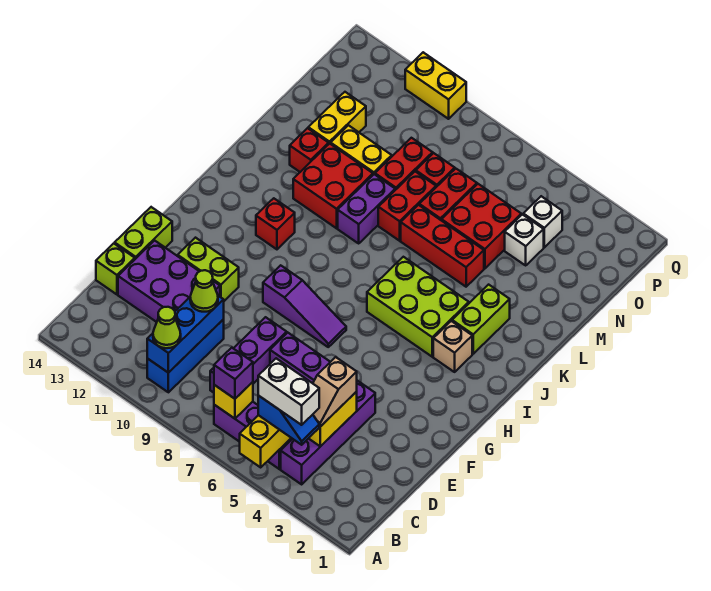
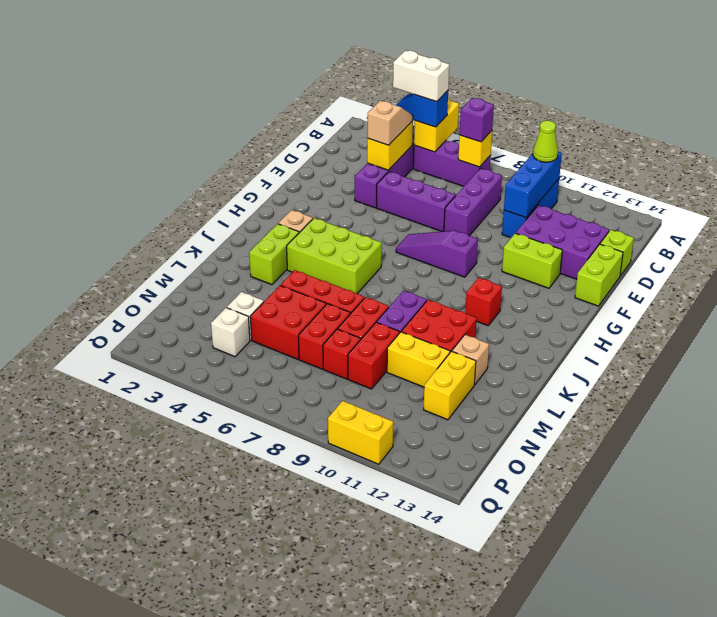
lime cone D10 level 3 -> none
red brick L12 level 1 -> tan brick L12 level 1

